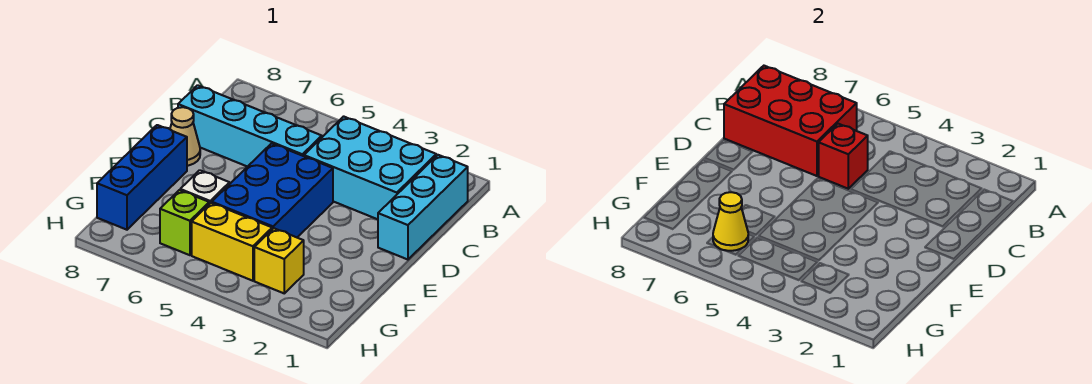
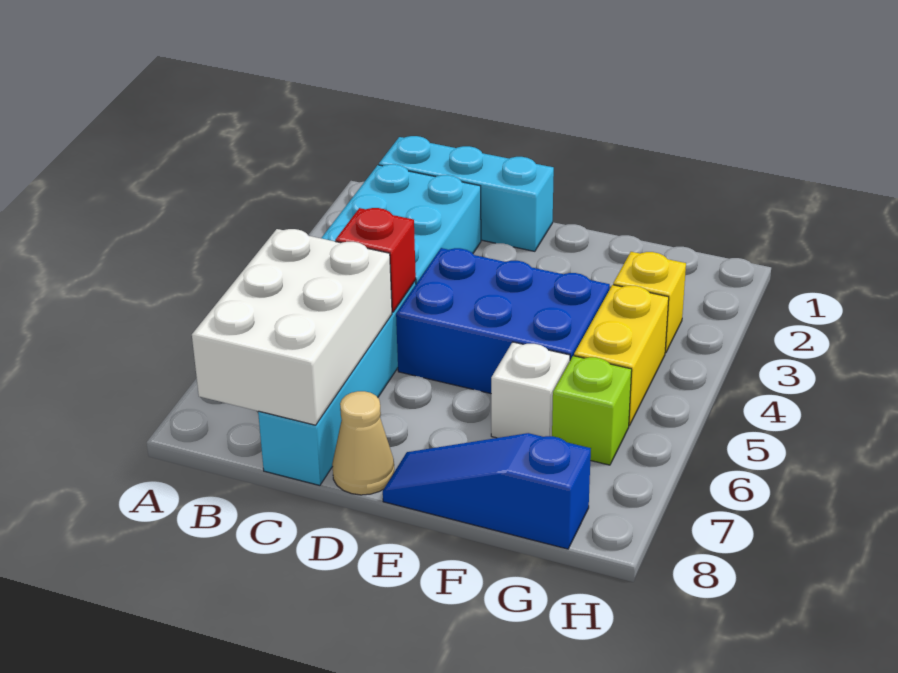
red brick B6:C8 level 2 -> white brick B6:C8 level 2
blue brick E8:G8 level 1 -> blue slope E8:G8 level 1 top G
yellow cone G6 level 2 -> none

